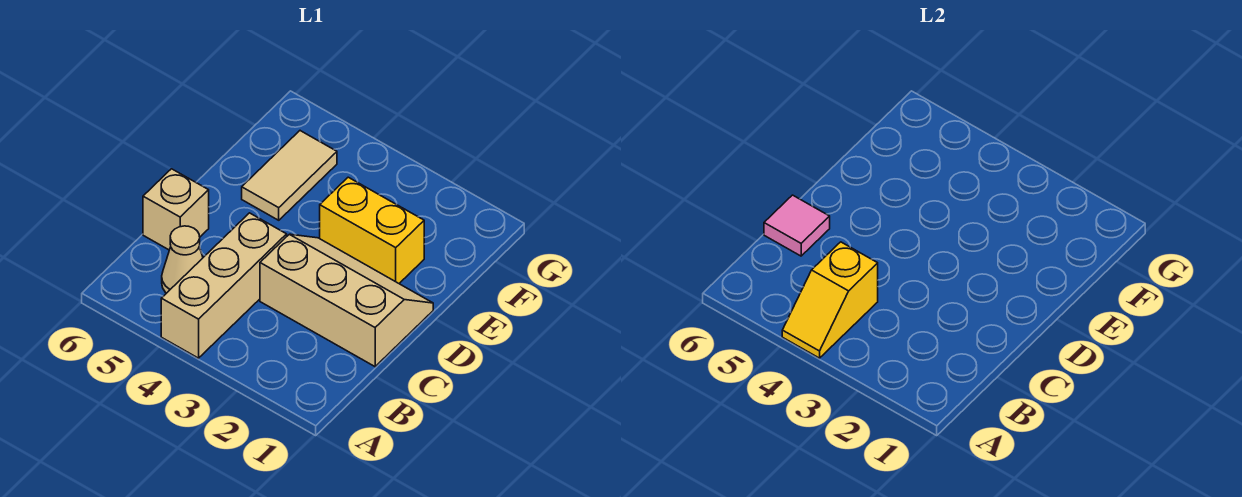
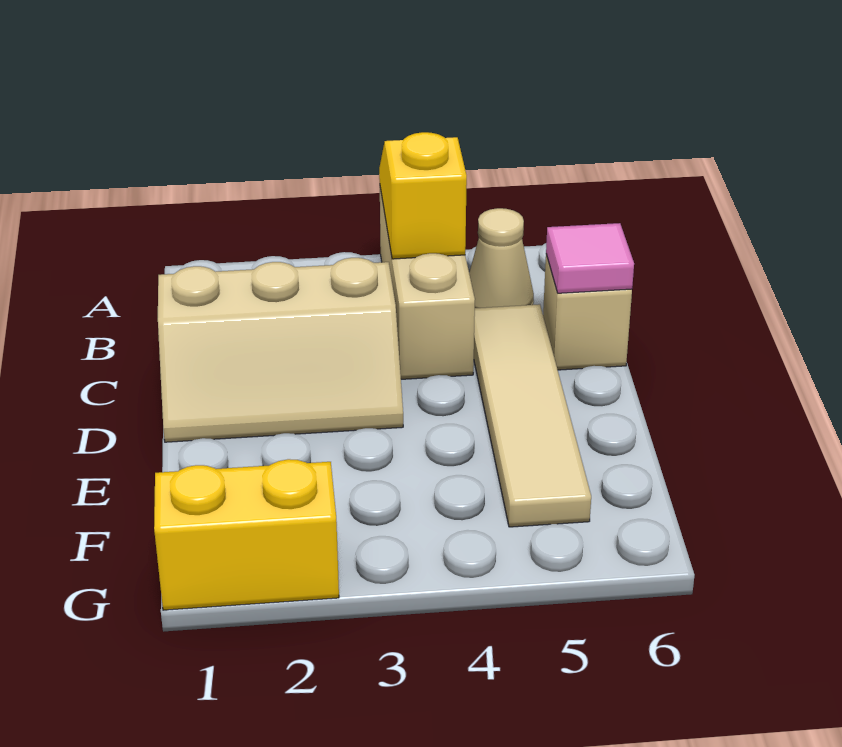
yellow brick E2:E3 level 1 -> yellow brick G1:G2 level 1
tan tile E5:F5 level 1 -> tan tile C5:F5 level 1

